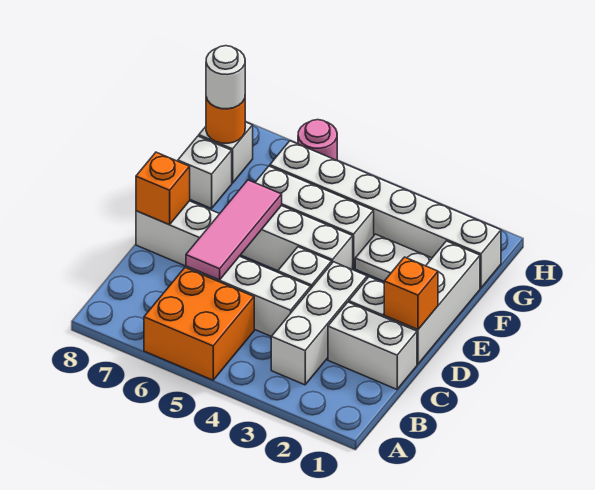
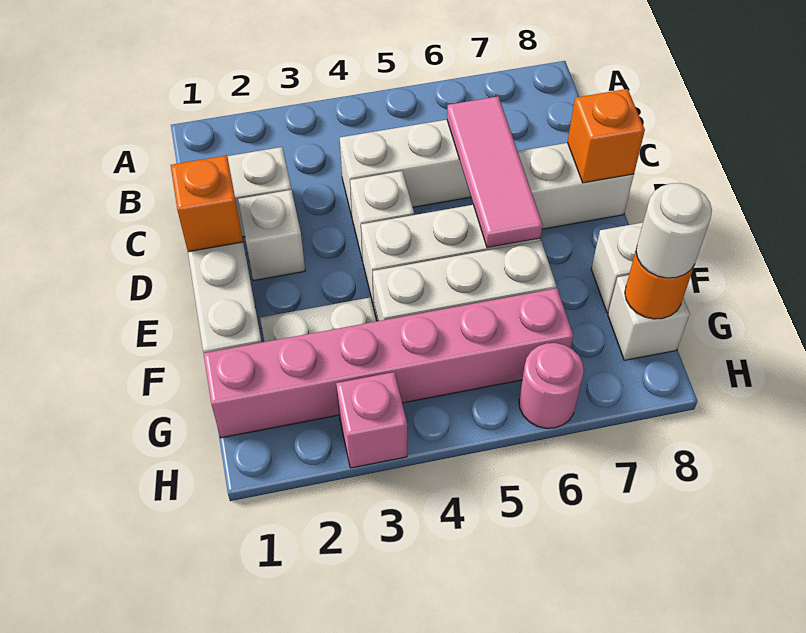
orange brick A5:B6 level 1 -> none
white brick B3:D3 level 1 -> none
white brick G1:G6 level 1 -> pink brick G1:G6 level 1
none -> pink brick H3 level 1

